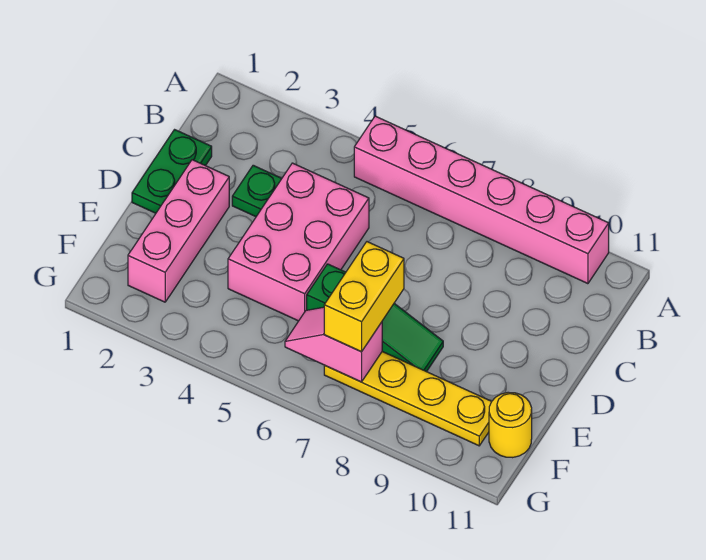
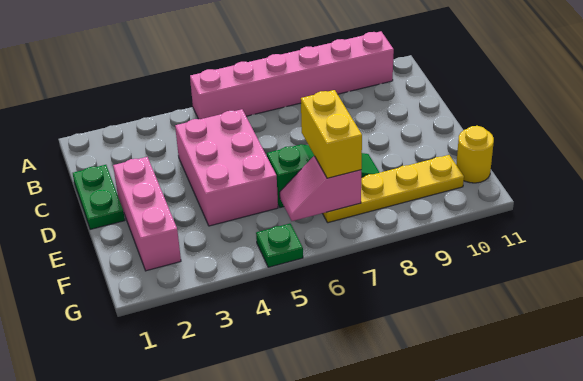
green plate C3 level 1 -> green plate G5 level 1

